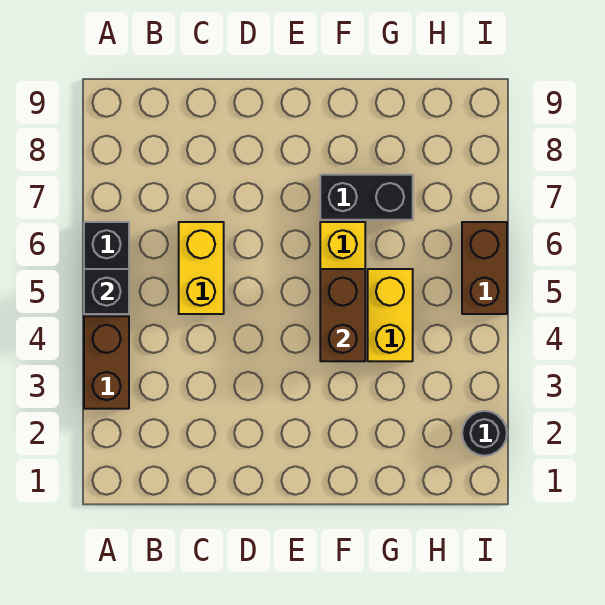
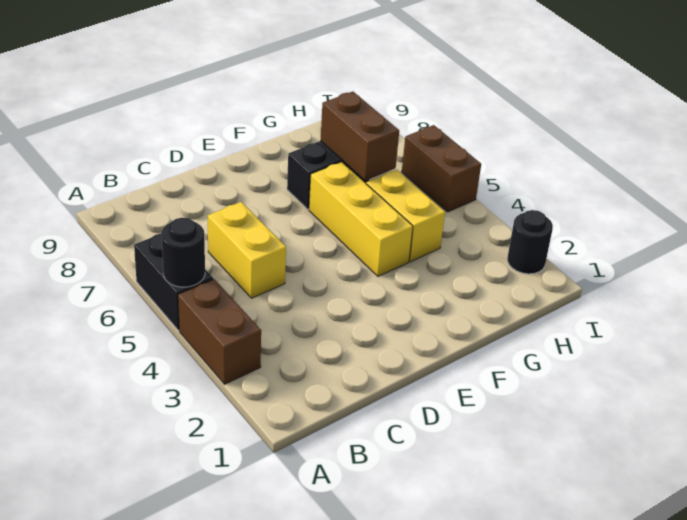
black brick A5 level 2 -> black round brick A5 level 2
brown brick F4:F5 level 2 -> brown brick G6:G7 level 2

